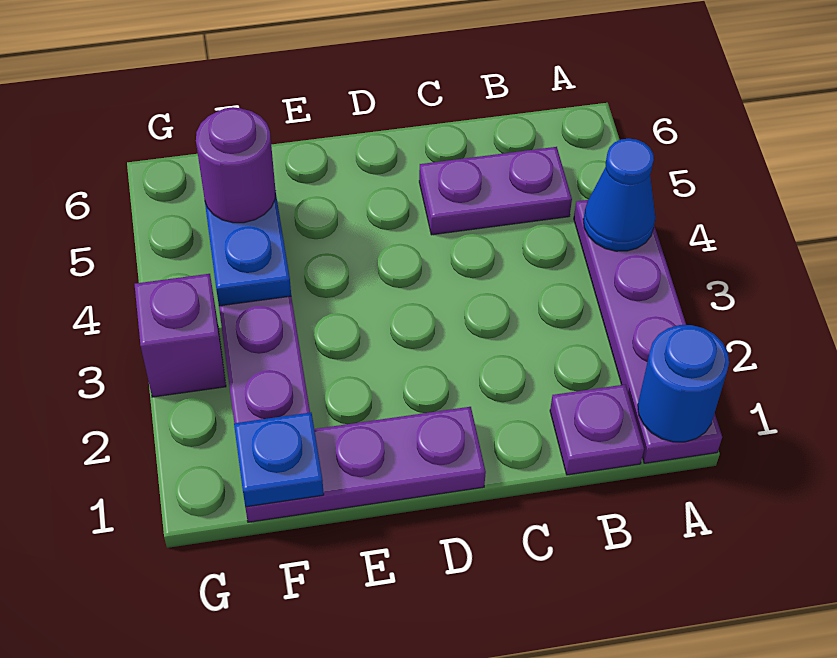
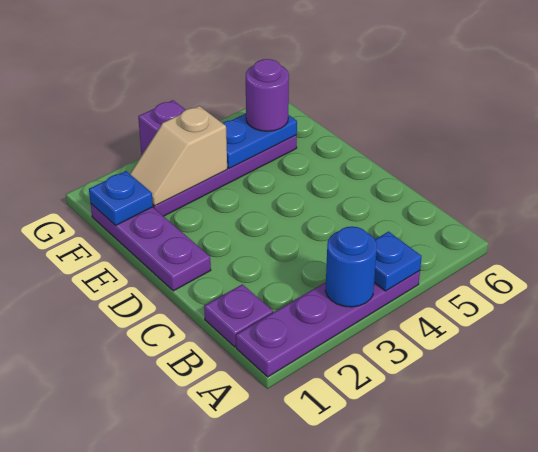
blue round brick A1 level 2 -> blue round brick A3 level 2
blue cone A4 level 2 -> blue plate A4 level 2
purple plate B5:C5 level 1 -> none
none -> tan slope F2:F3 level 2 top 3

